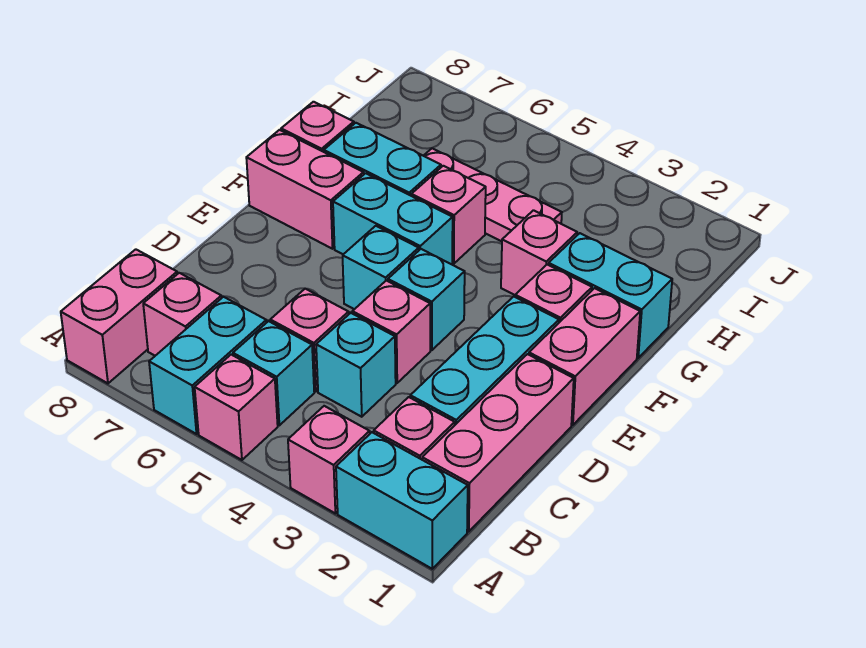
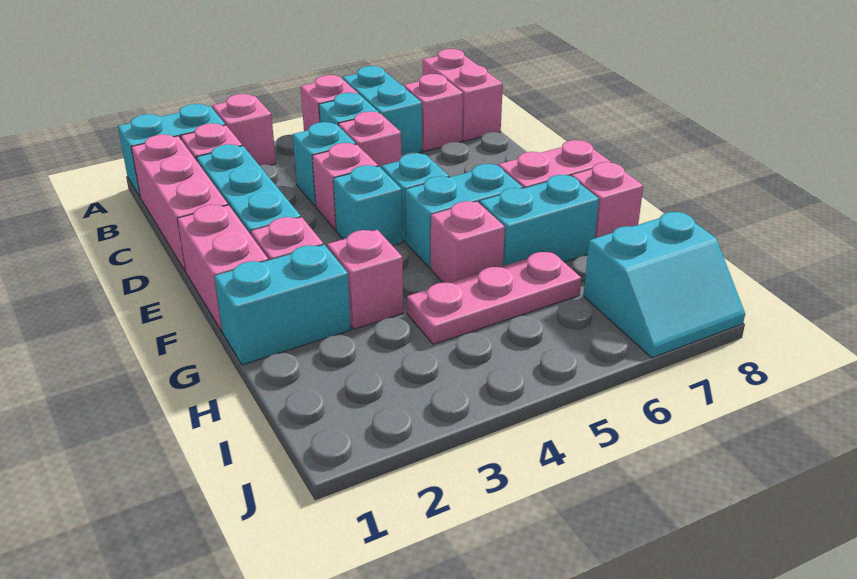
none -> cyan slope I7:J8 level 1 top I

